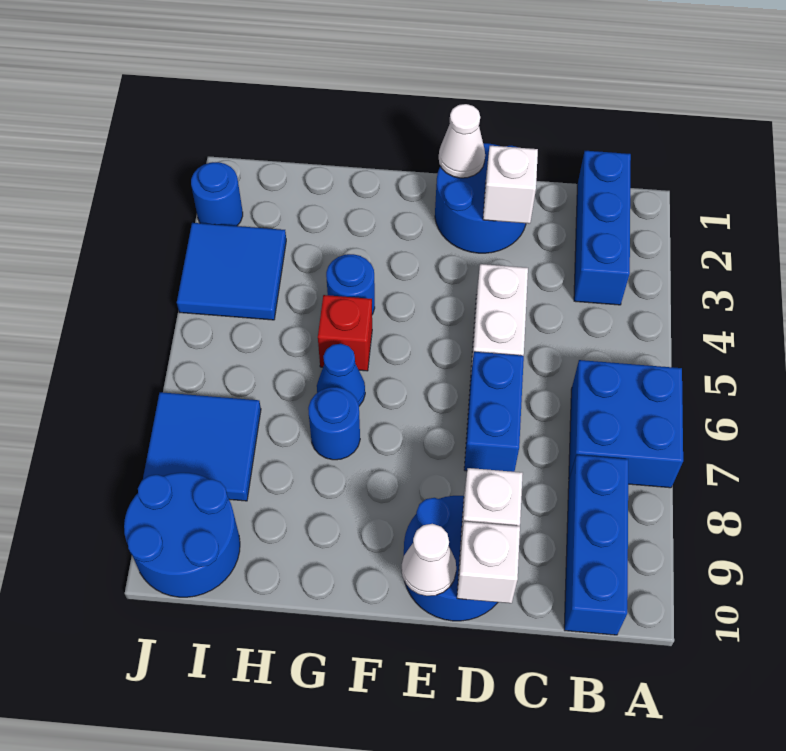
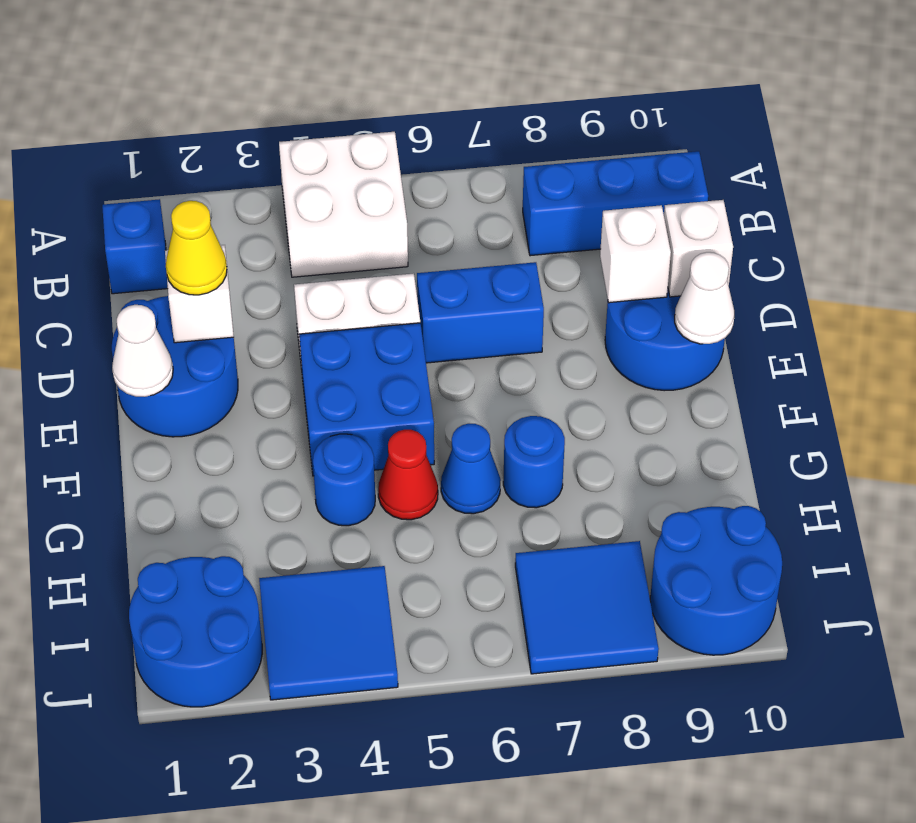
none -> white brick A4:B5 level 1
blue brick A6:B7 level 1 -> blue brick E4:F5 level 1
blue brick B1:B3 level 1 -> blue brick B1 level 1
none -> yellow cone D2 level 3
red brick G5 level 1 -> red cone G5 level 1
blue round brick J2 level 1 -> blue round brick I1:J2 level 1

